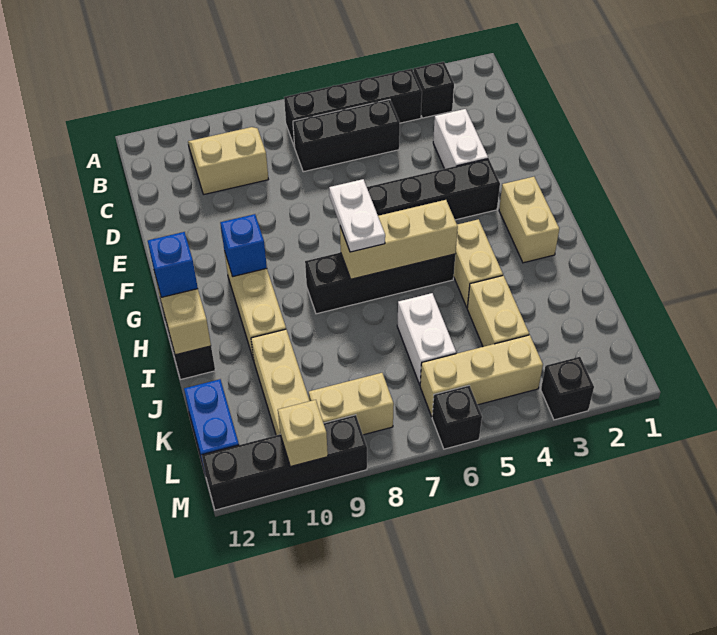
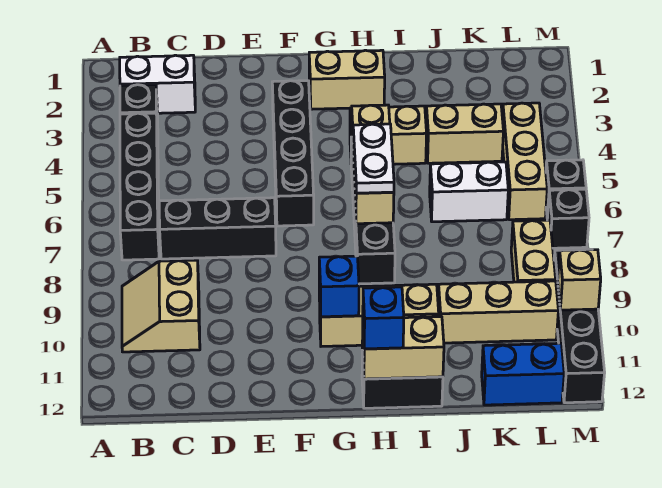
black brick C5:C7 level 1 -> black brick C7:E7 level 1
white brick D3:E3 level 1 -> white brick B2:C2 level 1
white plate G7:H7 level 3 -> white plate H6:H7 level 3
black brick M3 level 1 -> black brick M7 level 1

